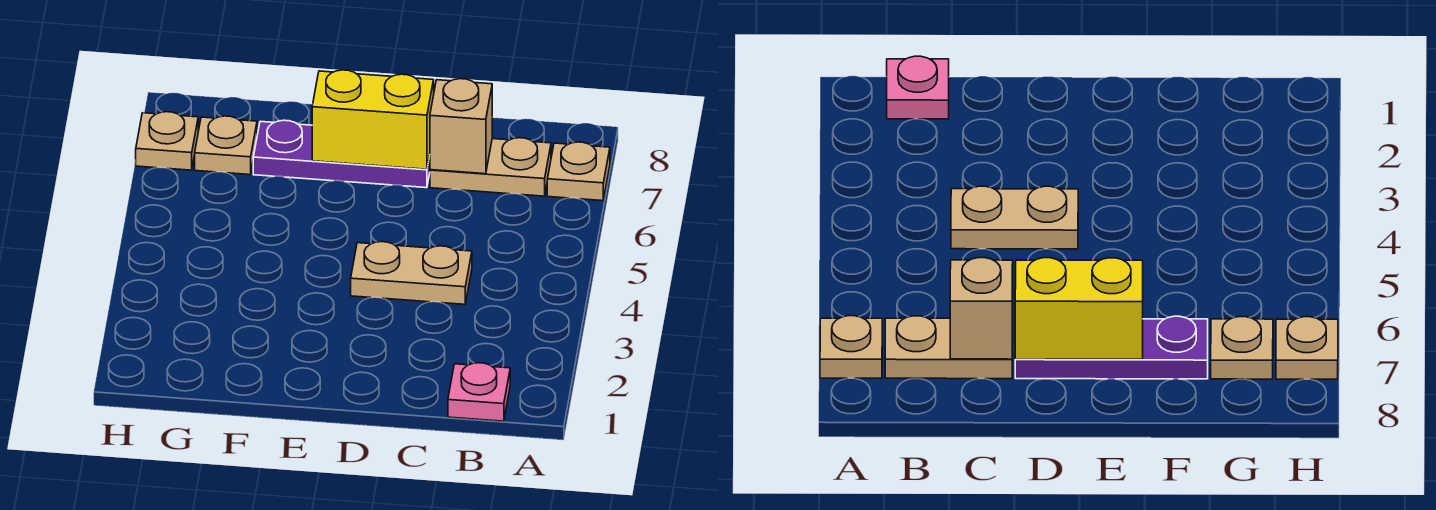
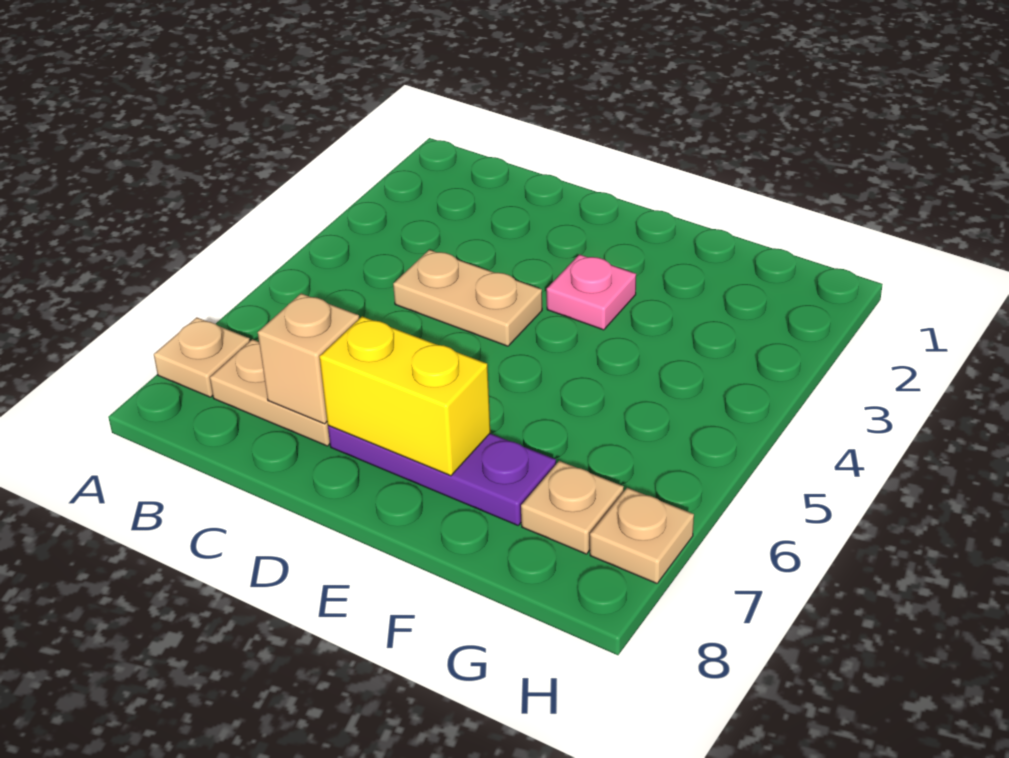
pink plate B1 level 1 -> pink plate E3 level 1

